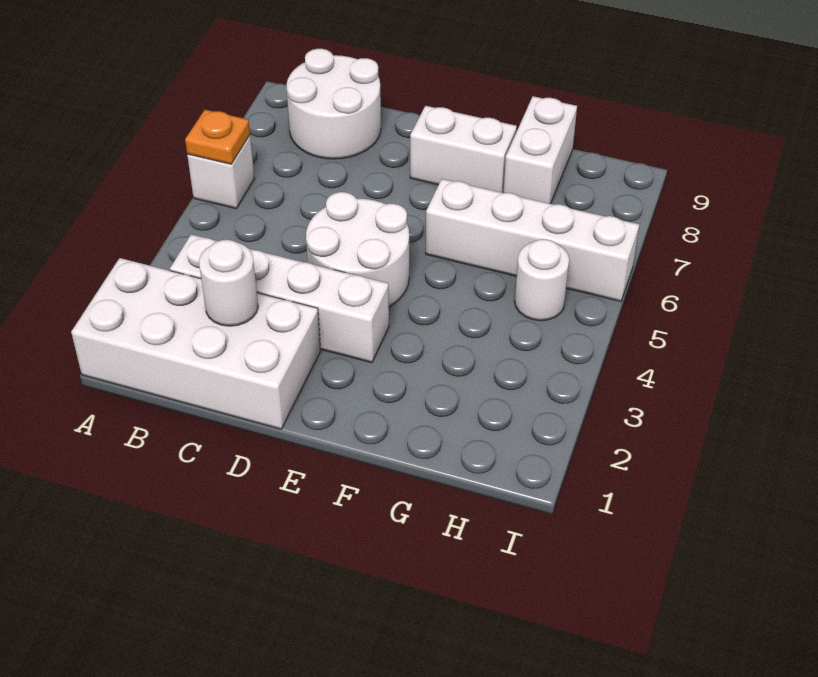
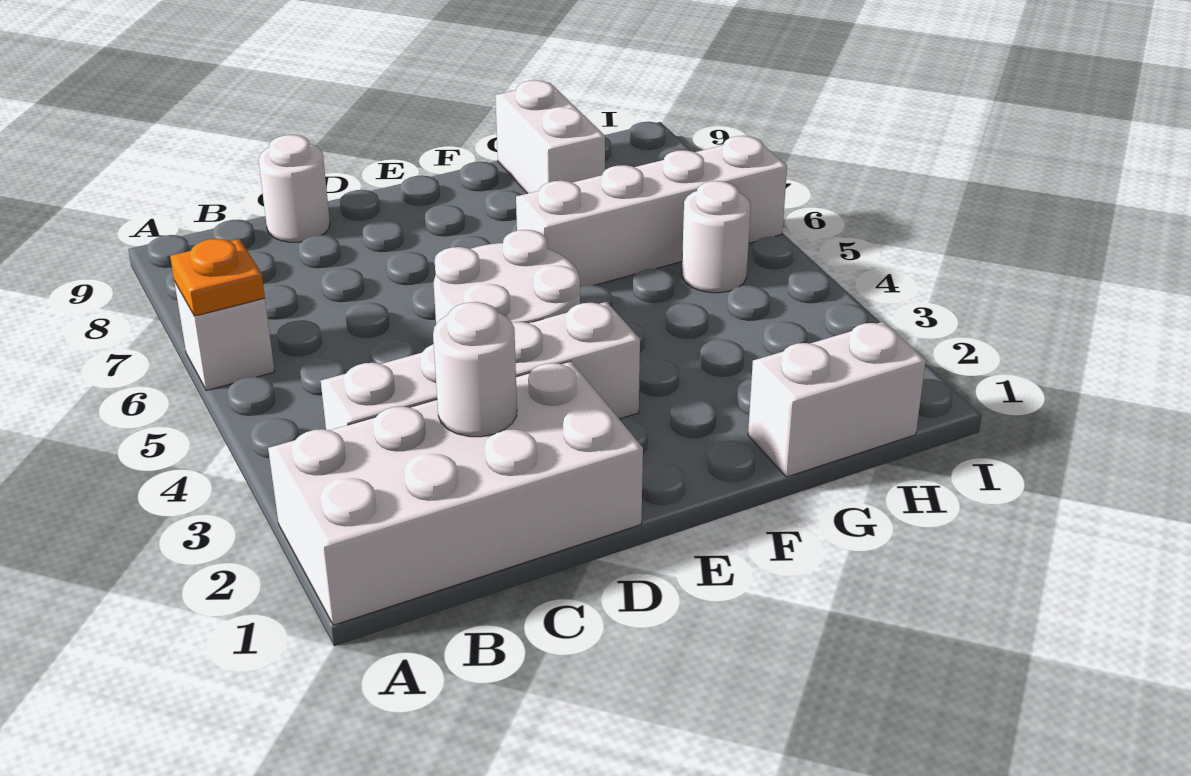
white round brick B8:C9 level 1 -> white round brick C9 level 1
white brick E8:F8 level 1 -> white brick G1:H1 level 1

